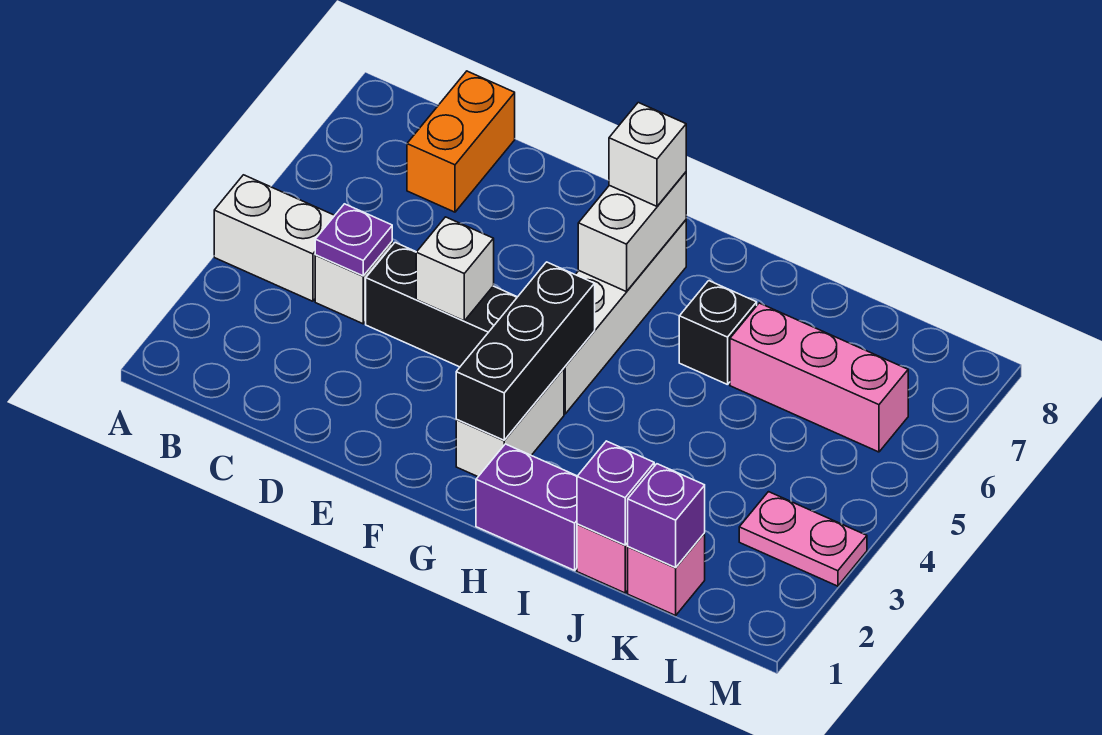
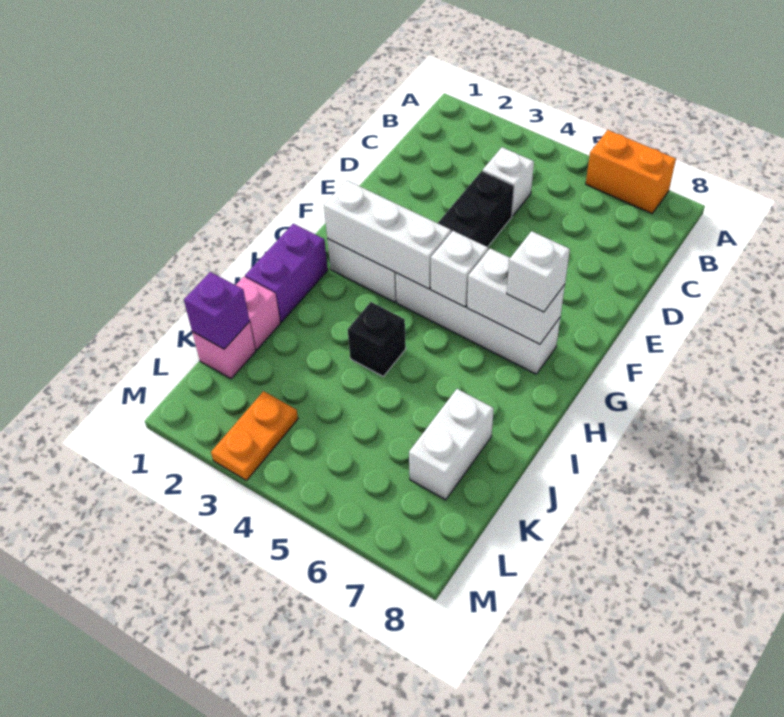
white brick A4:B4 level 1 -> white brick J7:K7 level 1
purple plate C4 level 2 -> none
orange brick C7:C8 level 1 -> orange brick A6:A7 level 1
white brick E4 level 2 -> white brick G5 level 2
black brick G2:G4 level 2 -> white brick G2:G4 level 2
black brick I6 level 1 -> black brick I4 level 1
purple brick J1 level 2 -> none
pink brick J6:L6 level 1 -> none
pink plate L3:M3 level 1 -> orange plate L3:M3 level 1

